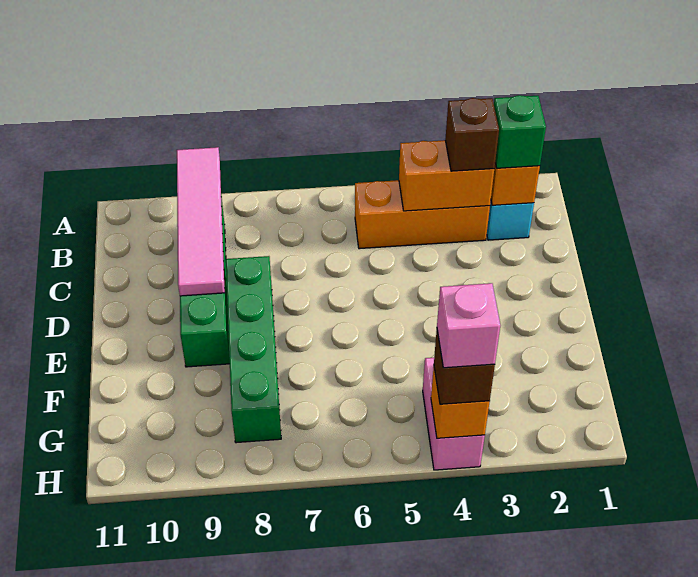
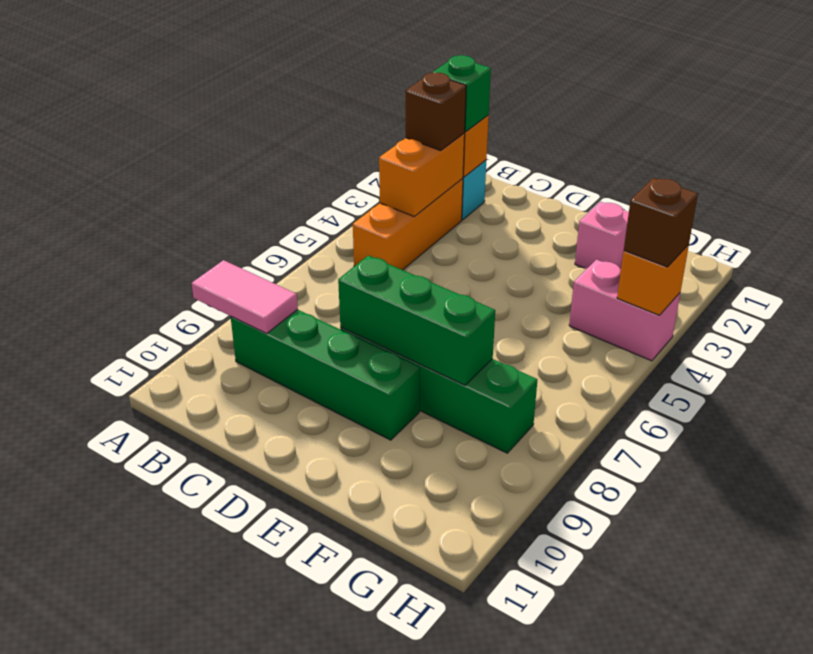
pink tile A9:D9 level 2 -> pink tile A9:B9 level 2
none -> green brick D8:F8 level 2
pink brick H4 level 4 -> pink brick F2 level 1

